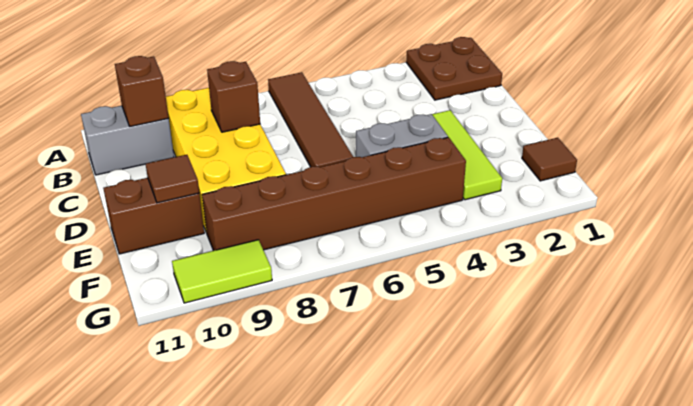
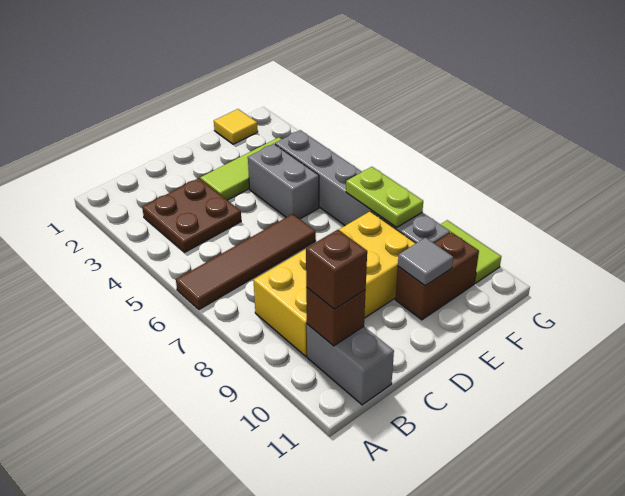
brown plate A1:B2 level 1 -> brown plate B3:C4 level 1
brown brick C8 level 2 -> brown brick B10 level 3
brown brick E10:E11 level 1 -> brown brick E10:F10 level 1
brown tile E10 level 2 -> grey tile E10 level 2
brown tile F1 level 1 -> yellow tile F1 level 1
brown brick F4:F9 level 1 -> grey brick F4:F9 level 1
none -> lime plate F7:F8 level 2

